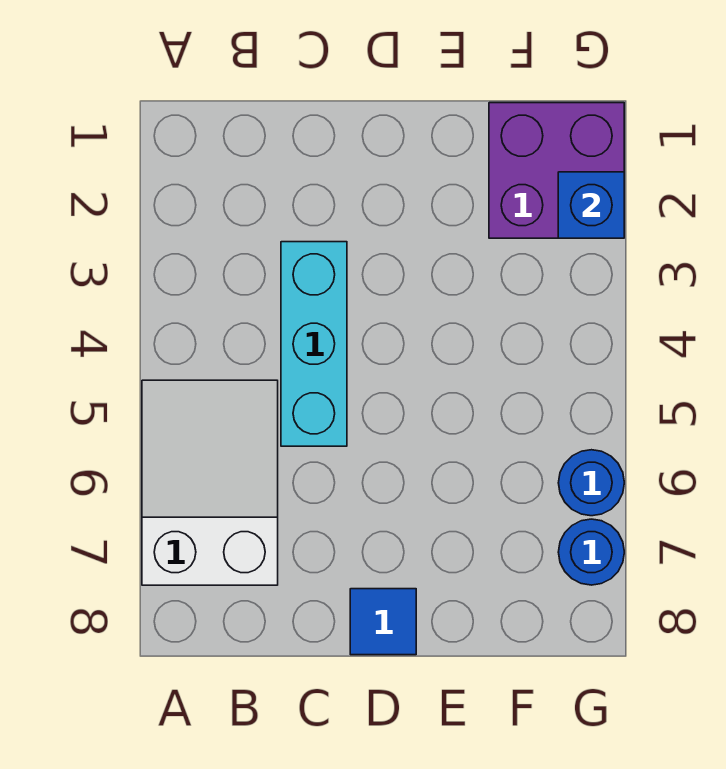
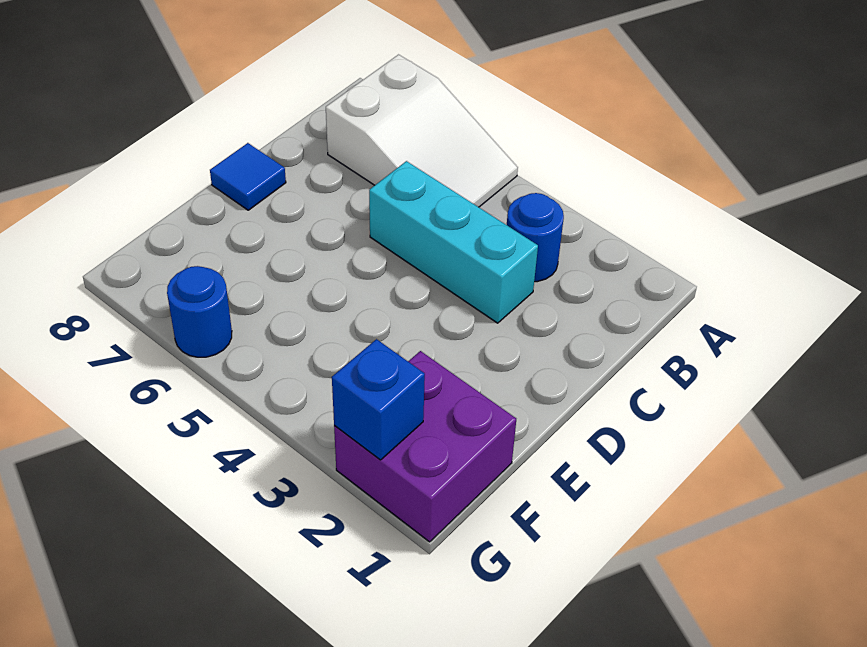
blue round brick G7 level 1 -> blue round brick B3 level 1

